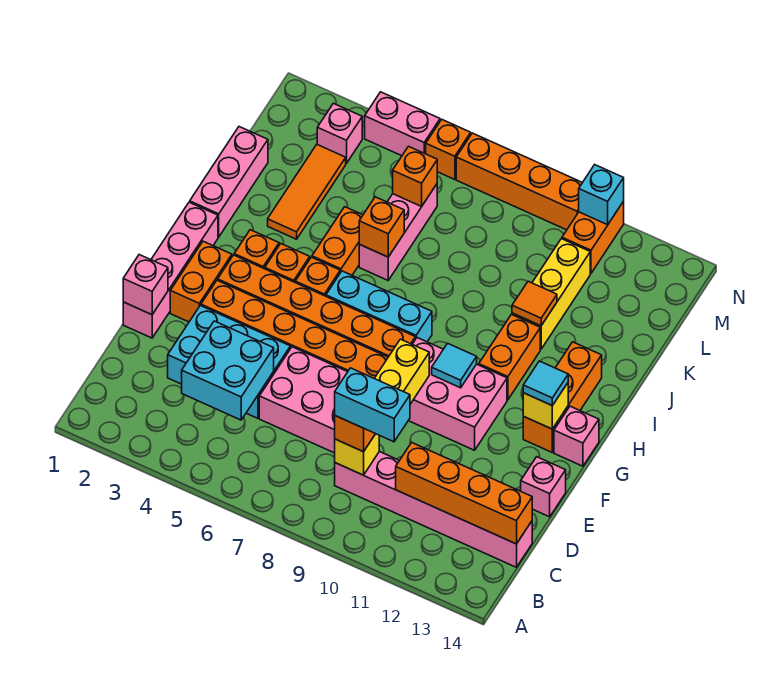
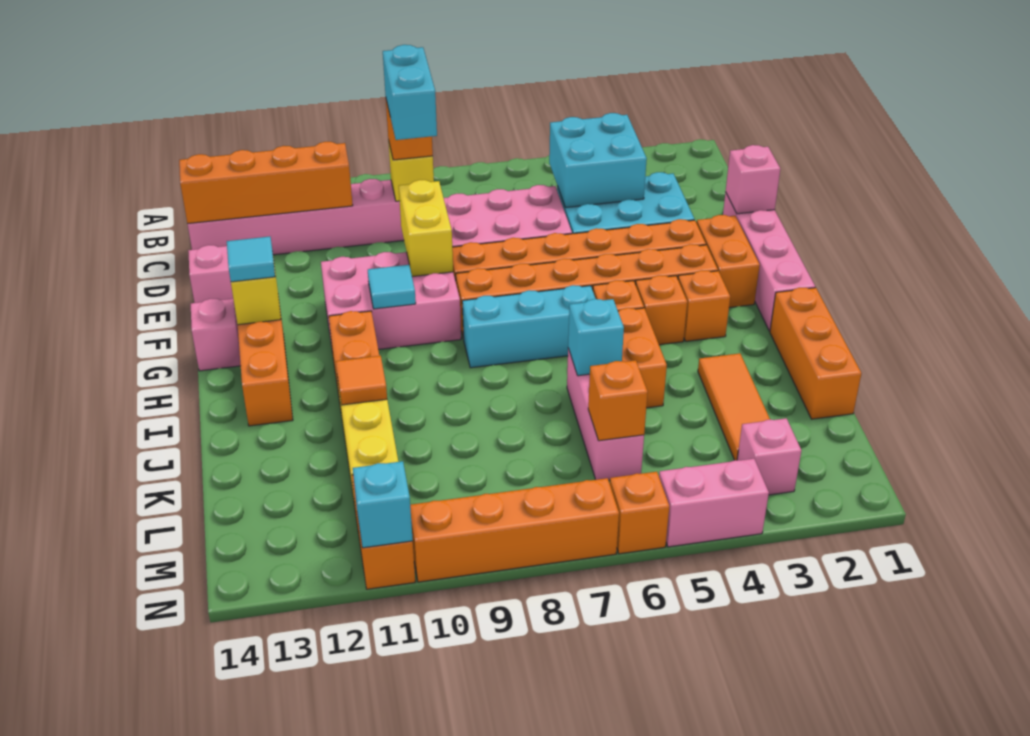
cyan brick C9:C10 level 4 -> cyan brick C9:D9 level 4
pink brick I1:K1 level 1 -> orange brick I1:K1 level 1
orange brick J6 level 2 -> cyan brick J6 level 2

